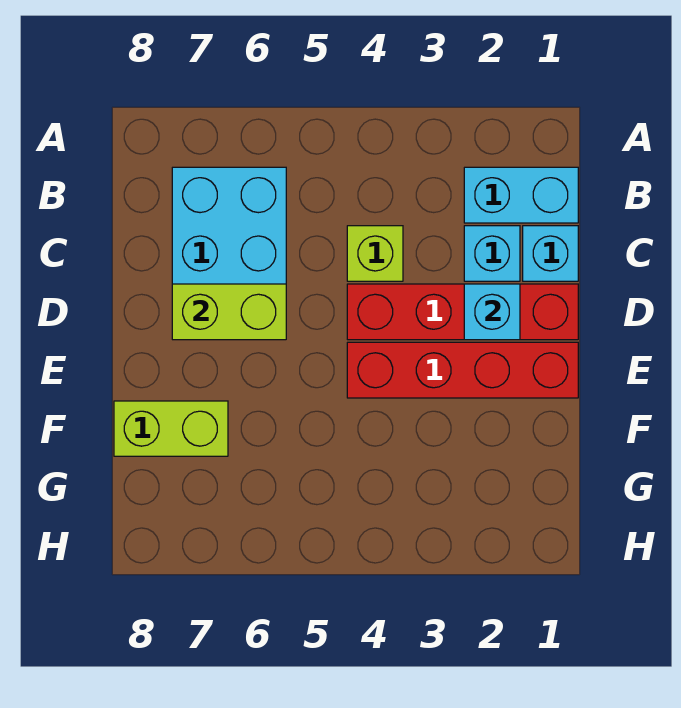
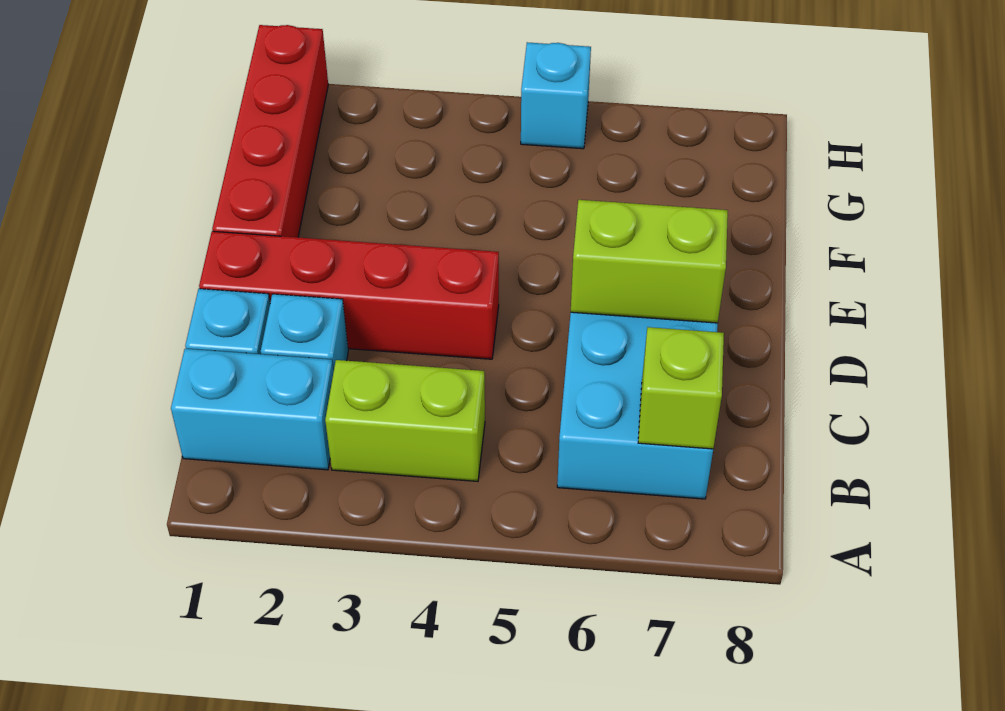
lime brick C4 level 1 -> lime brick B7 level 2
cyan brick D2 level 2 -> cyan brick H5 level 1
red brick E1:E4 level 1 -> red brick E1:H1 level 1
lime brick F7:F8 level 1 -> lime brick B3:B4 level 1

